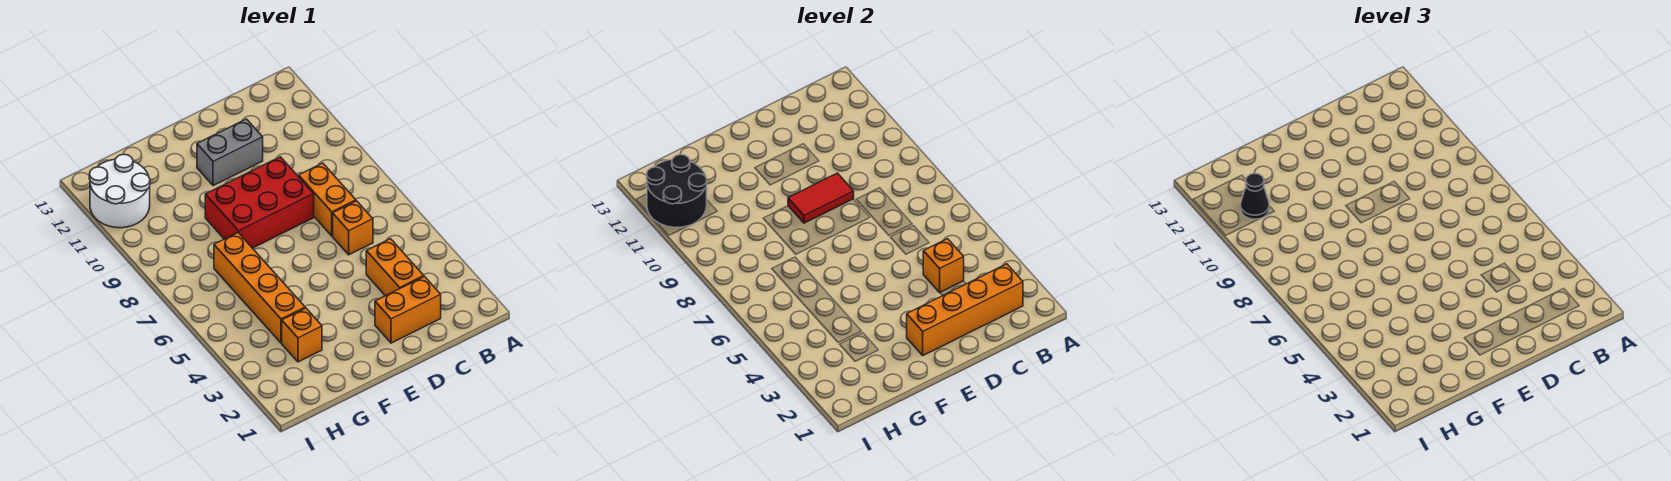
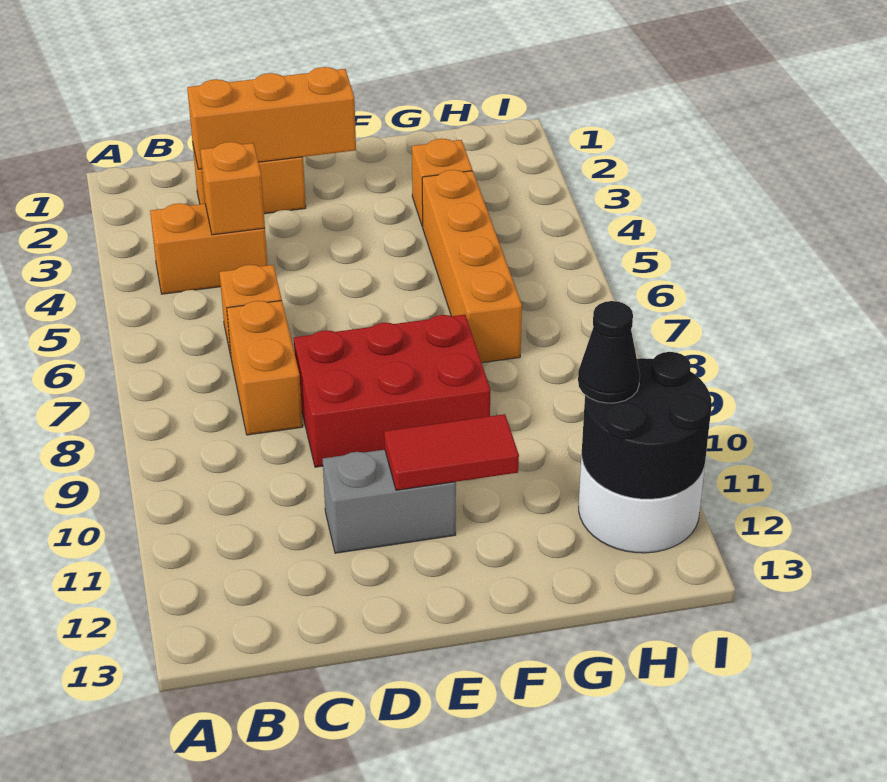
orange brick B2:E2 level 2 -> orange brick C2:E2 level 2
orange brick C3:C4 level 1 -> orange brick B4:C4 level 1
red tile D9:E9 level 2 -> red tile E11:F11 level 2

